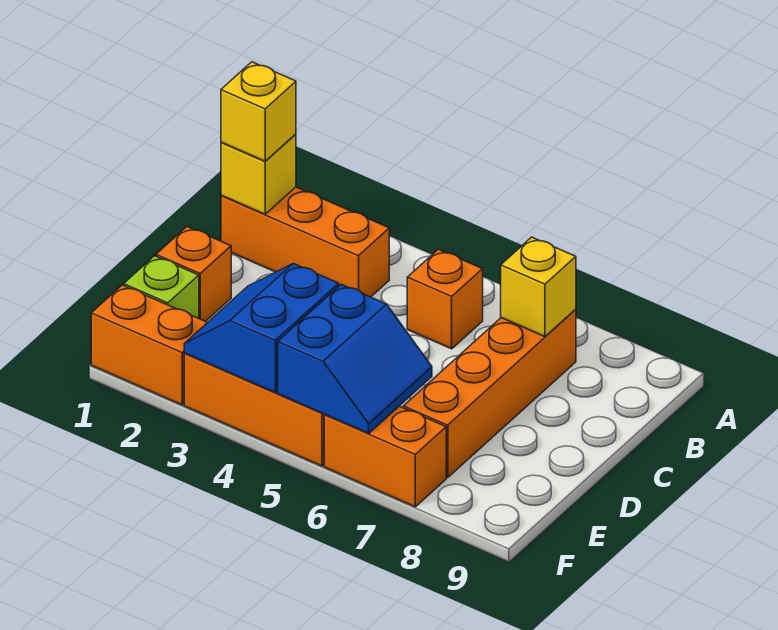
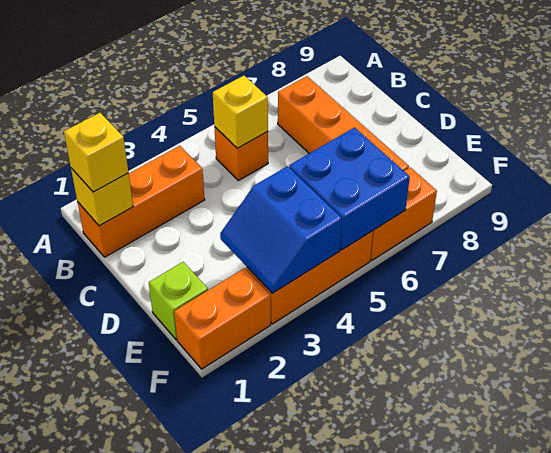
yellow brick B7 level 2 -> yellow brick B5 level 2
orange brick D1 level 1 -> none
blue slope E5:F6 level 2 top 5 -> blue brick E5:F6 level 2

